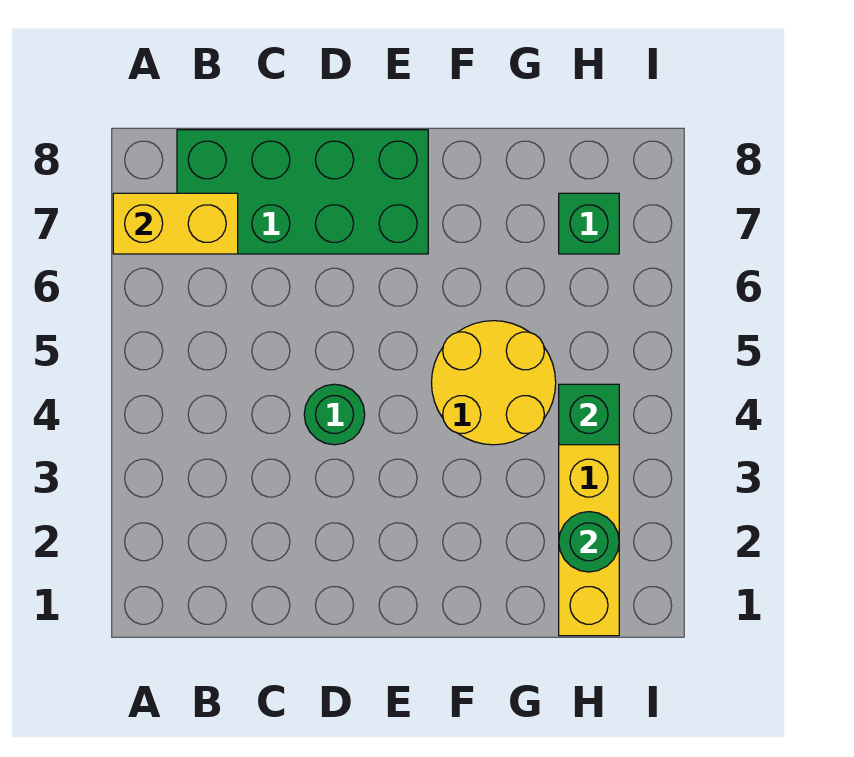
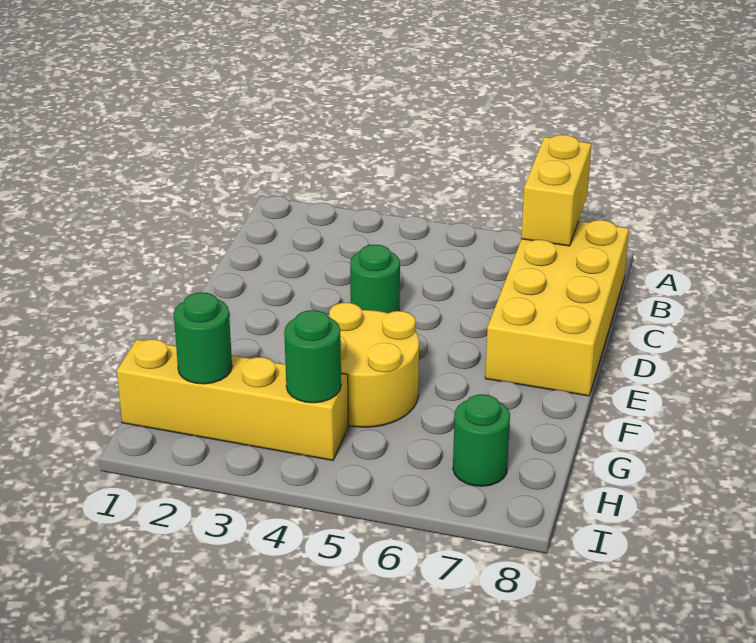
green brick B7:E8 level 1 -> yellow brick B7:E8 level 1
green brick H4 level 2 -> green round brick H4 level 2
green brick H7 level 1 -> green round brick H7 level 1

